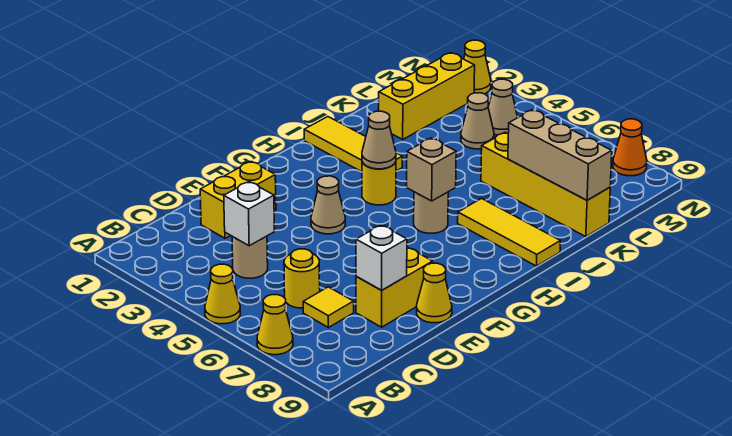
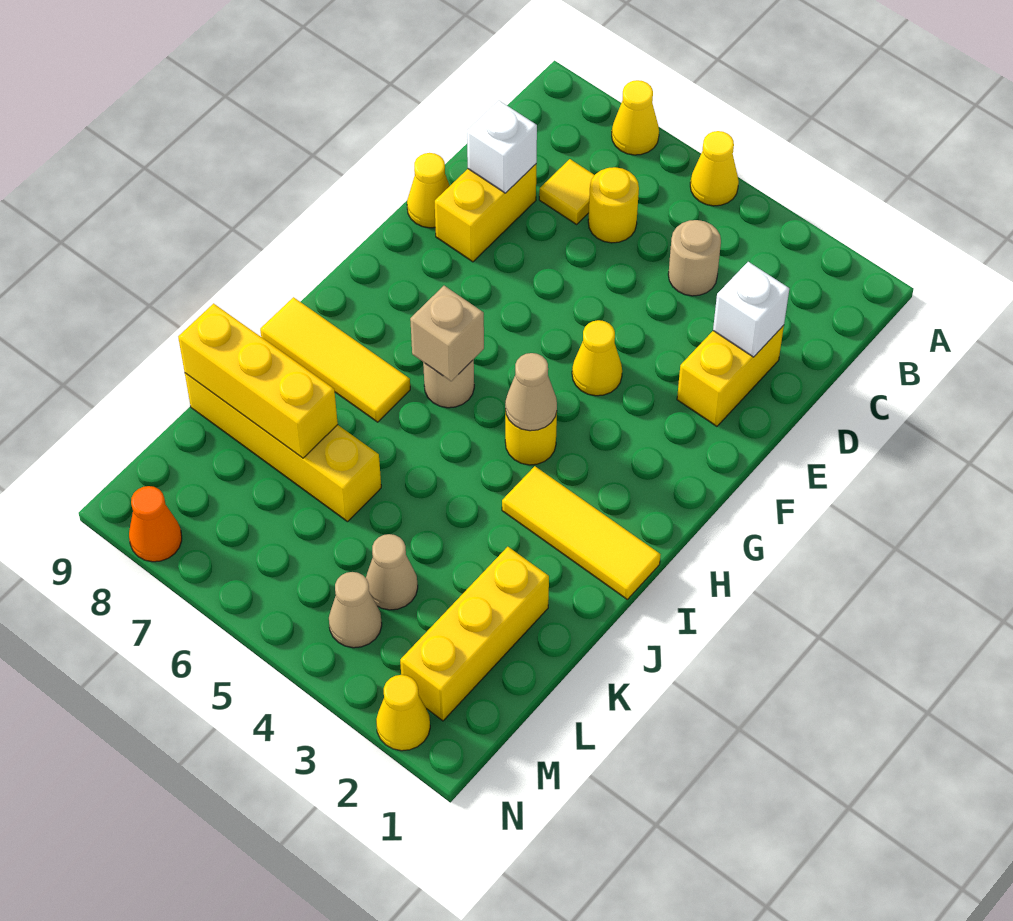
white brick C4 level 2 -> white brick D2 level 2
tan cone F4 level 1 -> yellow cone F4 level 1
tan brick K7:K9 level 2 -> yellow brick K7:K9 level 2

